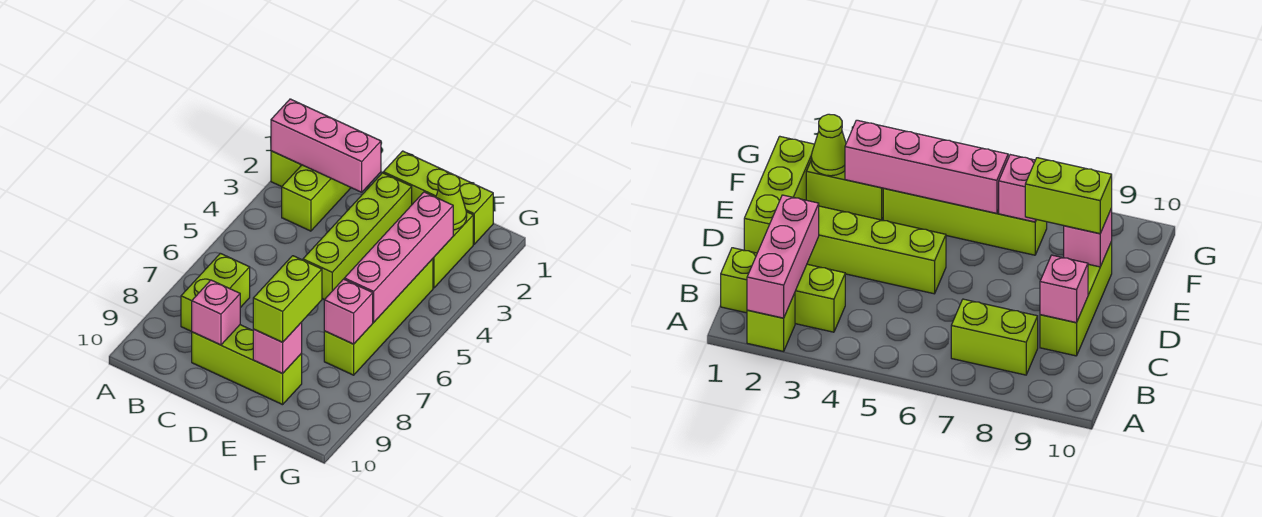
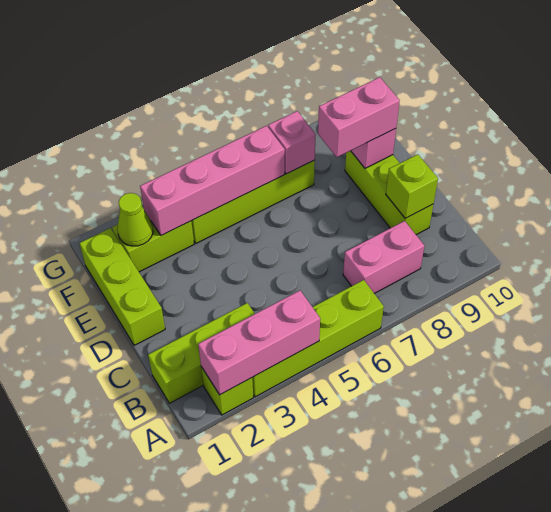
pink brick A2:C2 level 2 -> pink brick A2:A4 level 2
lime brick B7:B8 level 1 -> pink brick B7:B8 level 1
pink brick C9 level 2 -> lime brick C9 level 2
lime brick D2:D5 level 1 -> lime brick A3:A6 level 1
lime brick E8:E9 level 3 -> pink brick E8:E9 level 3

